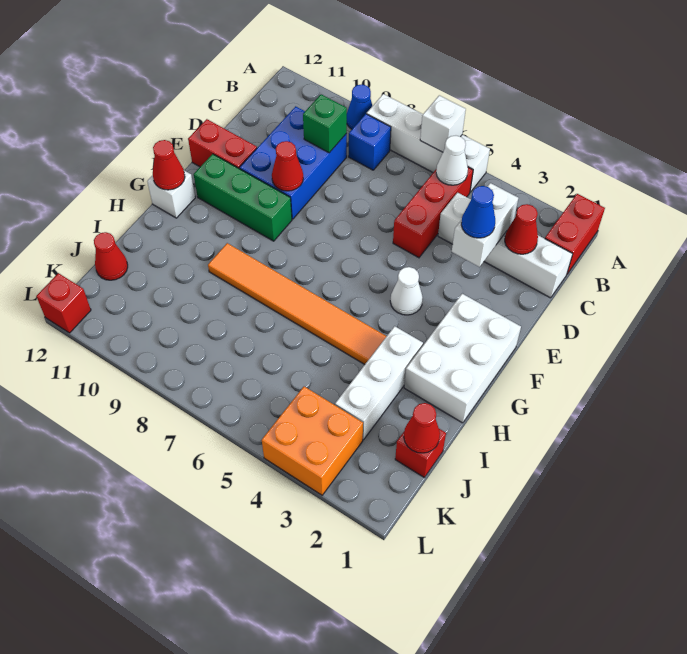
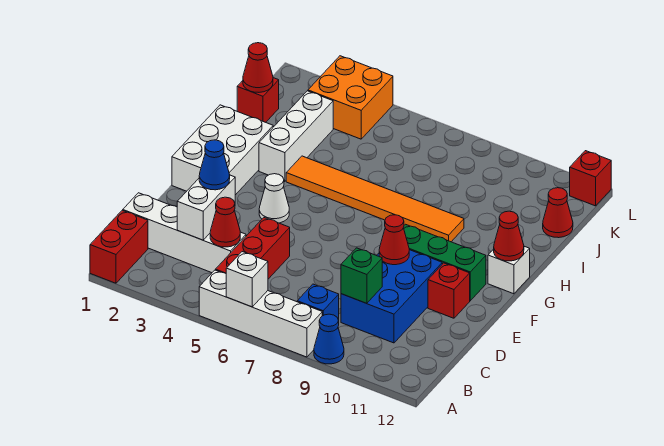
white cone B5 level 2 -> none
red cone C2 level 2 -> red cone C4 level 2
red brick E11:E12 level 1 -> red brick E11 level 1

